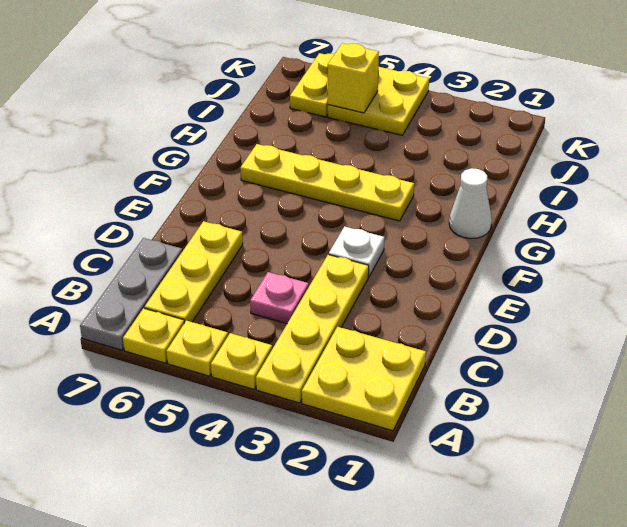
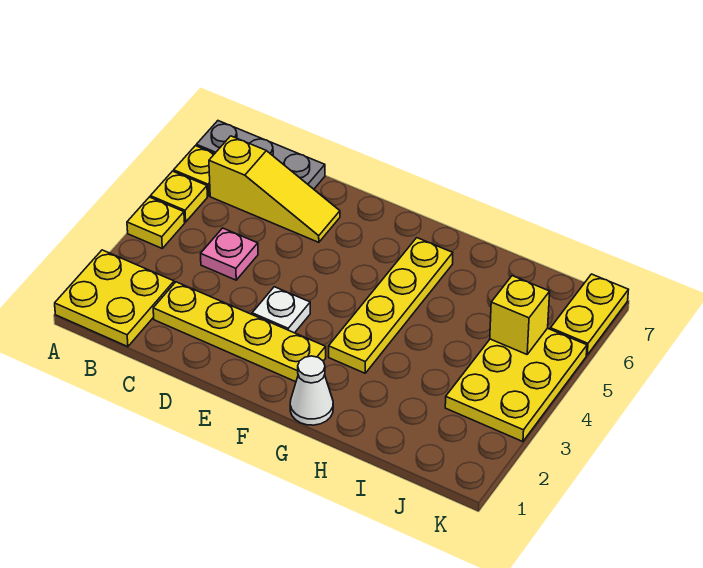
yellow plate A3:D3 level 1 -> yellow plate C2:F2 level 1
yellow plate B6:D6 level 1 -> yellow slope B6:D6 level 1 top B
yellow plate J4:K5 level 1 -> yellow plate J3:K5 level 1
yellow plate J6:K6 level 1 -> yellow plate K6:K7 level 1

